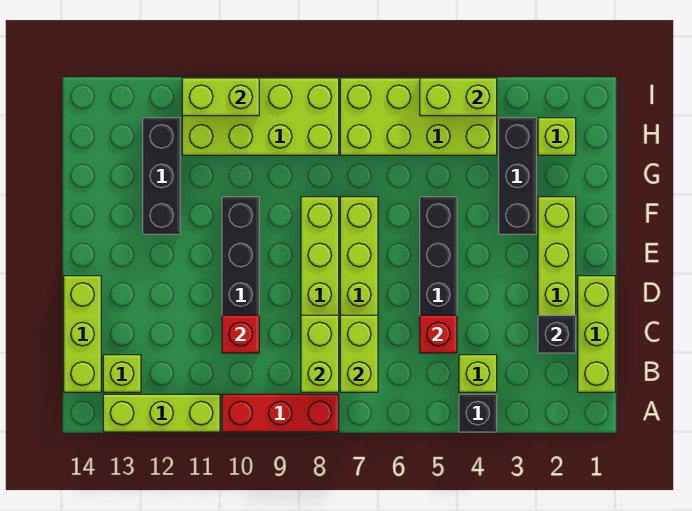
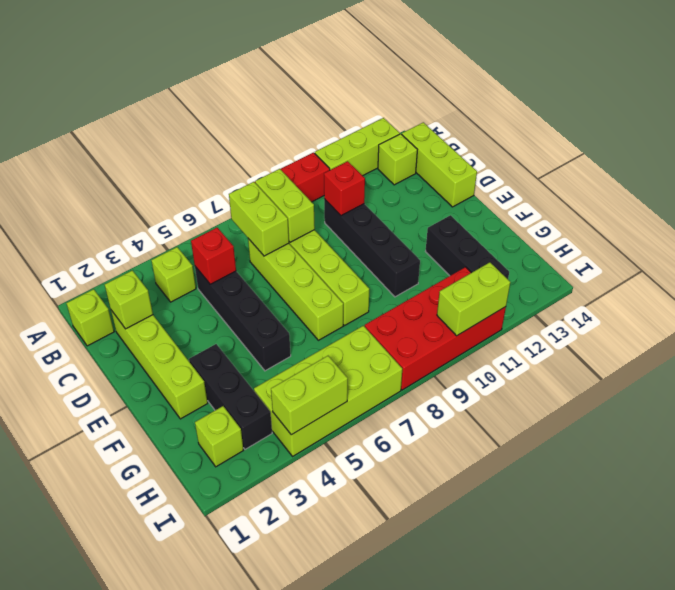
black brick A4 level 1 -> none
lime brick B1:D1 level 1 -> lime brick B1 level 1
black brick C2 level 2 -> lime brick C2 level 2
lime brick H8:I11 level 1 -> red brick H8:I11 level 1

